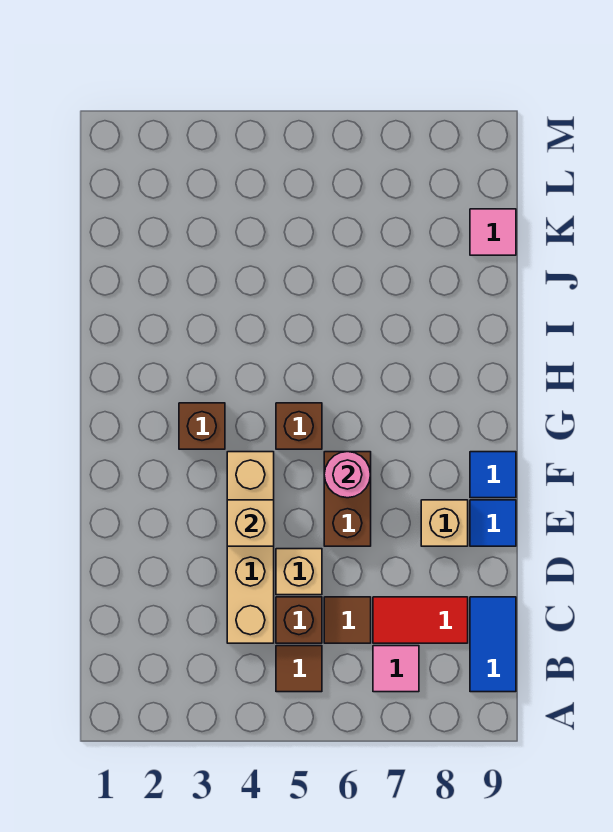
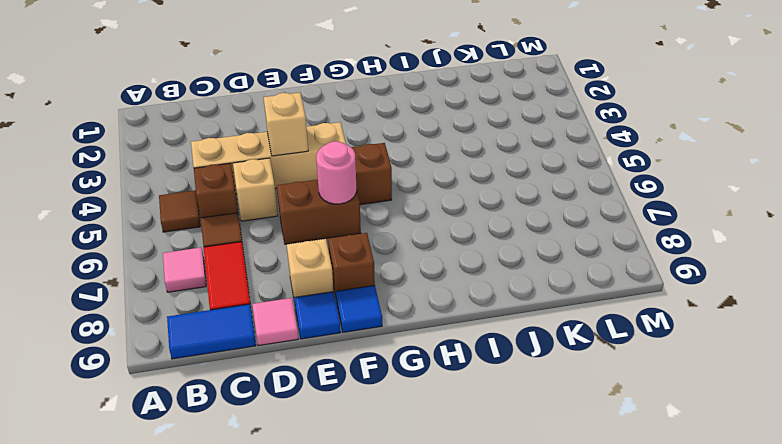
brown brick G3 level 1 -> brown brick F8 level 1
pink tile K9 level 1 -> pink tile D9 level 1

